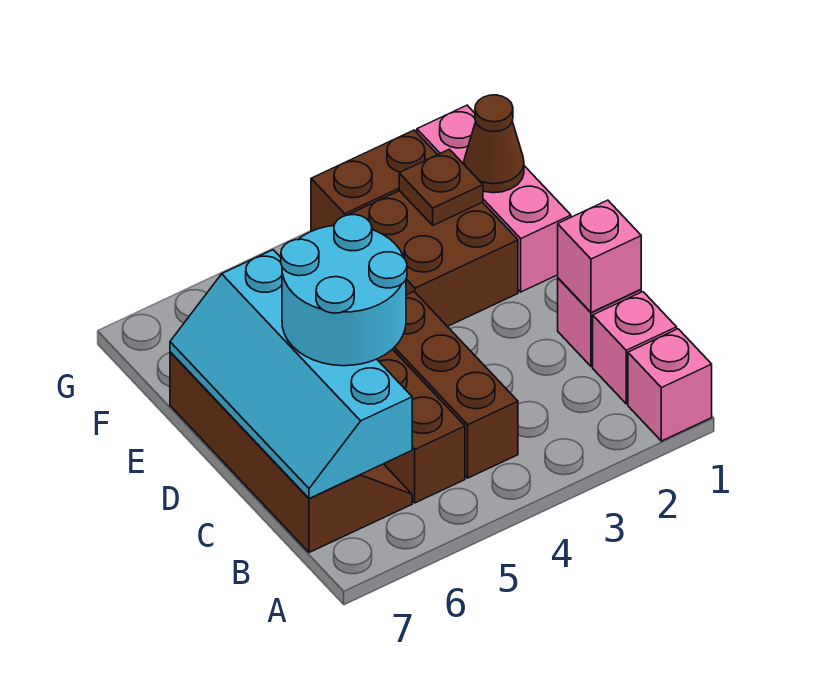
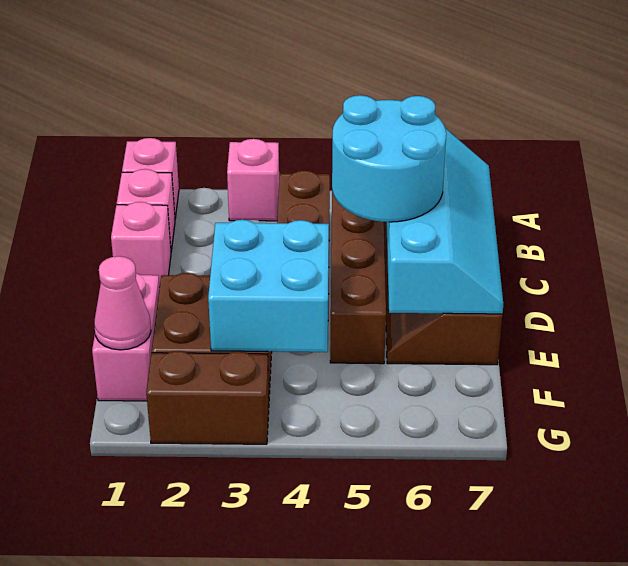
pink brick C1 level 2 -> pink brick A3 level 1
pink brick E1:G1 level 1 -> pink brick E1:F1 level 1
none -> cyan brick E3:F4 level 2
brown cone F1 level 2 -> pink cone F1 level 2
brown plate F2 level 2 -> none

